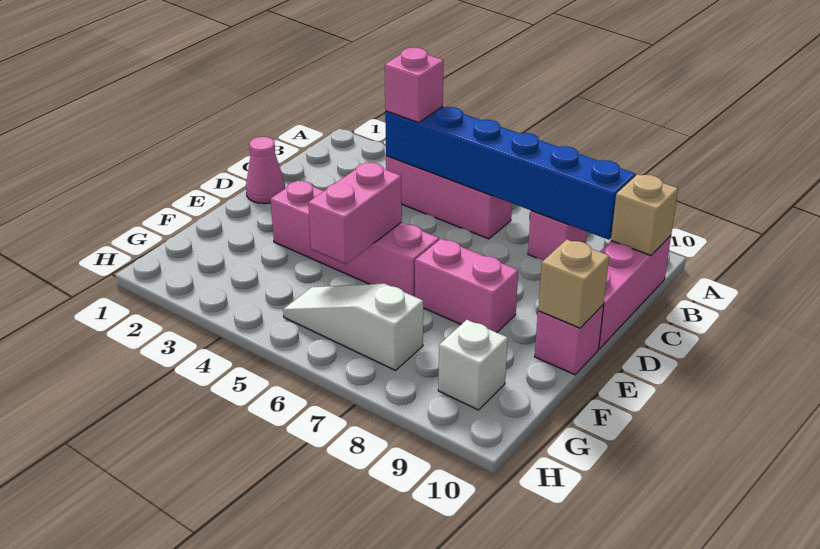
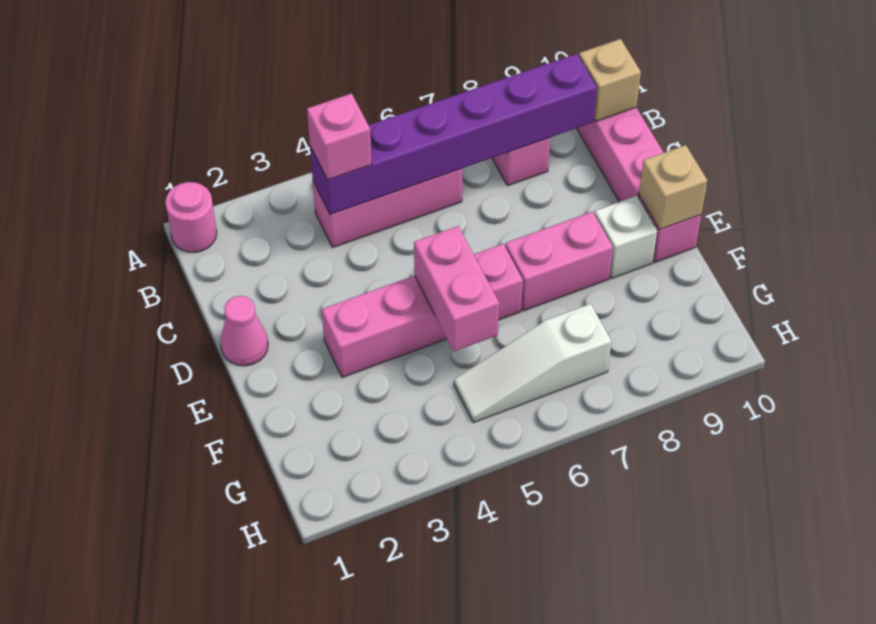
none -> pink round brick A1 level 1
blue brick B4:B9 level 2 -> purple brick B4:B9 level 2
white brick G9 level 1 -> white brick E9 level 1

